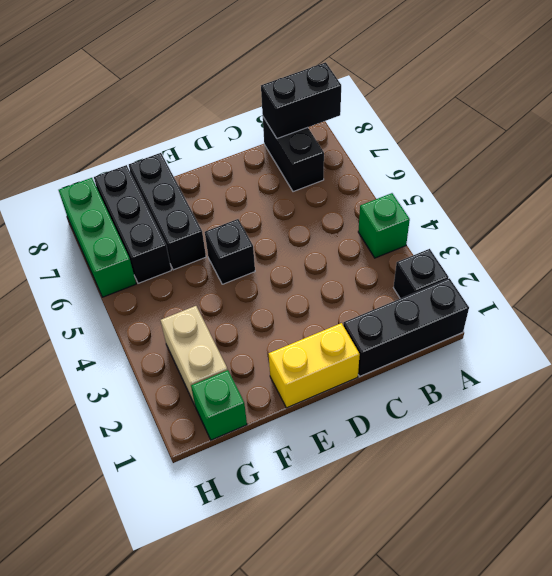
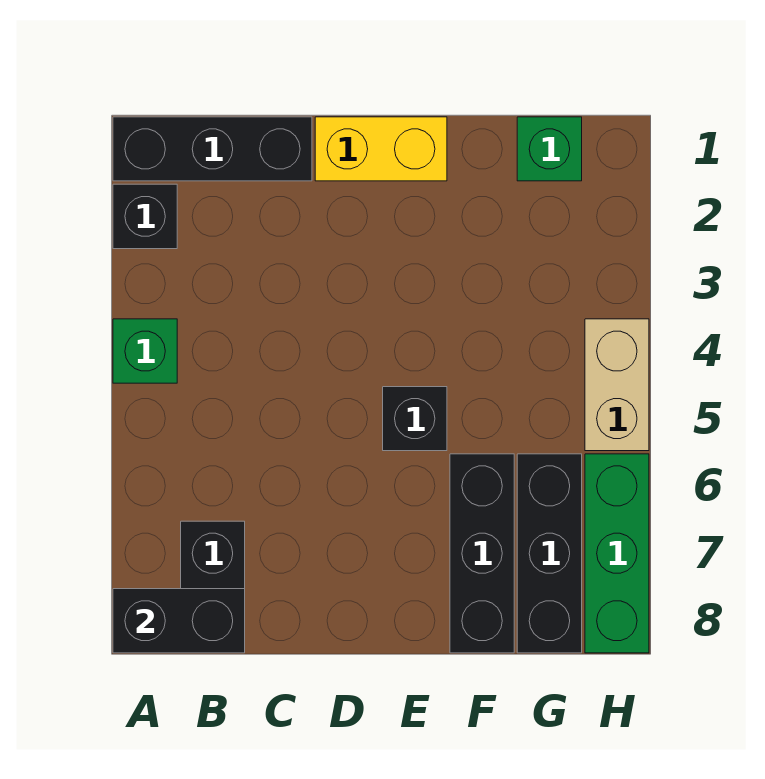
tan brick G2:G3 level 1 -> tan brick H4:H5 level 1

